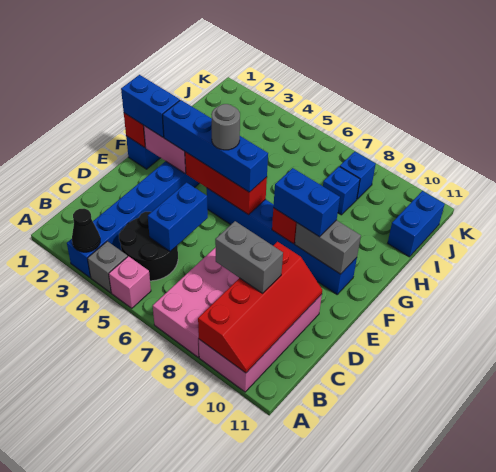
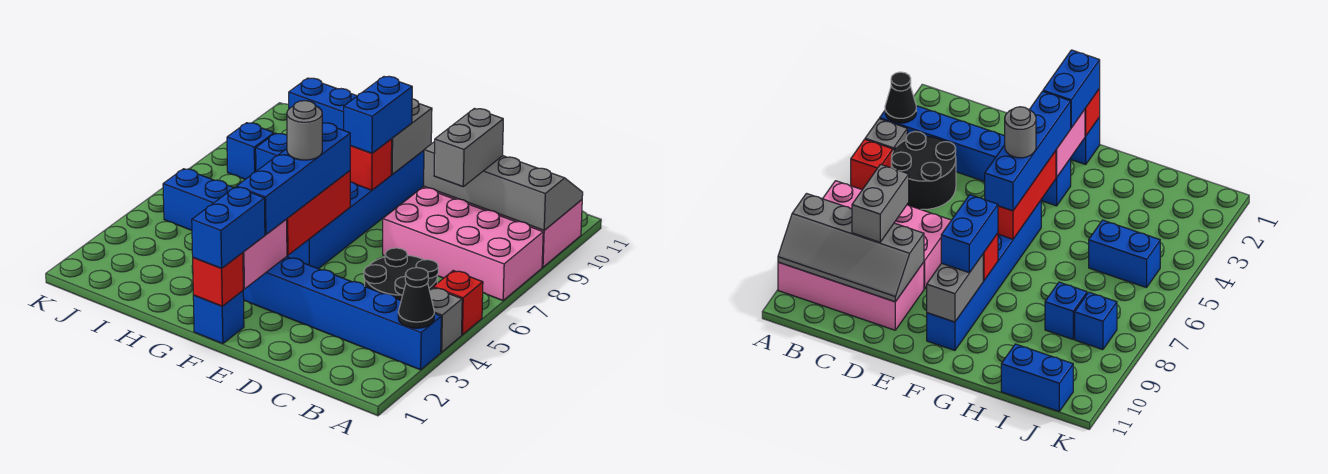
pink brick A5 level 1 -> red brick A5 level 1
red slope A9:D10 level 2 top 9 -> grey slope A9:D10 level 2 top 9
blue brick C5:D5 level 2 -> blue brick I5:J5 level 1

